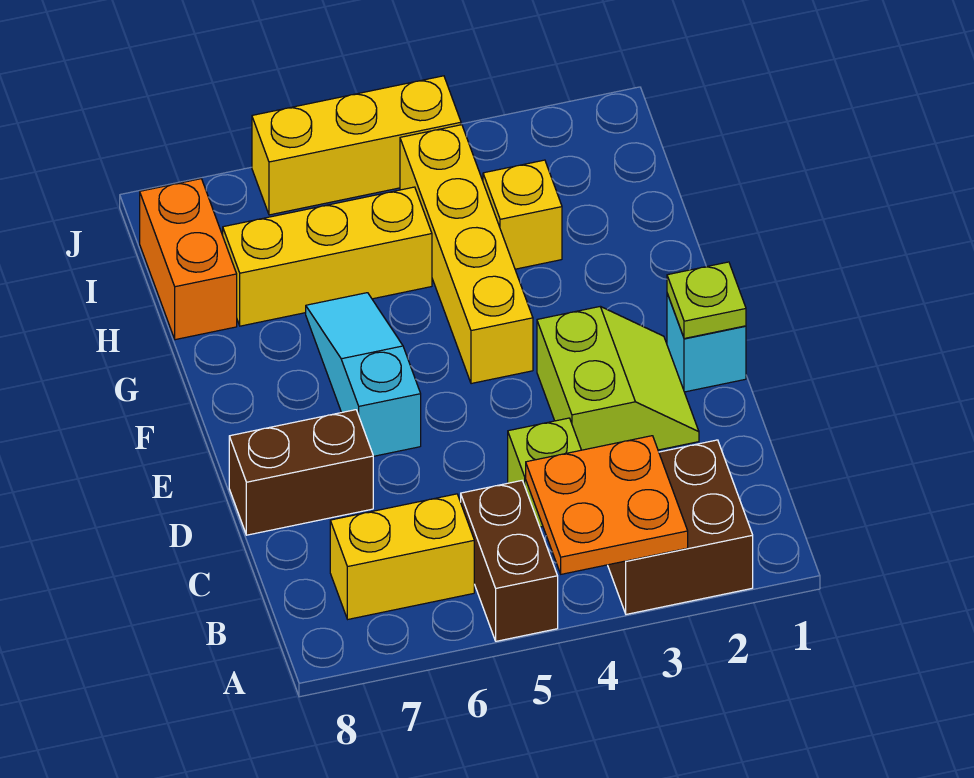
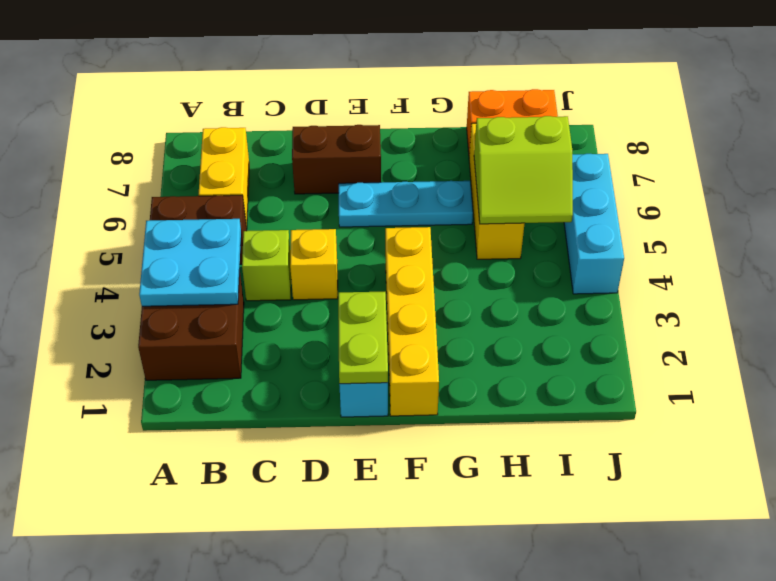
orange plate A3:B4 level 2 -> cyan plate A3:B4 level 2
lime slope D2:E3 level 1 top 3 -> lime slope H5:I6 level 2 top 6
brown brick D7:D8 level 1 -> brown brick D7:E7 level 1
lime plate E1 level 2 -> lime plate E1:E2 level 2
cyan slope E6:G6 level 1 top E -> cyan plate E6:G6 level 1
yellow brick F4:I4 level 1 -> yellow brick F1:F4 level 1
yellow brick H3 level 1 -> yellow brick D4 level 1
yellow brick J4:J6 level 1 -> cyan brick J4:J6 level 1

